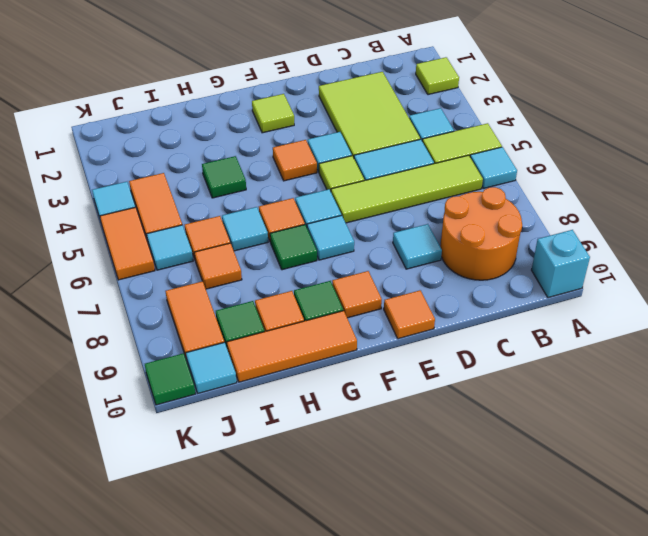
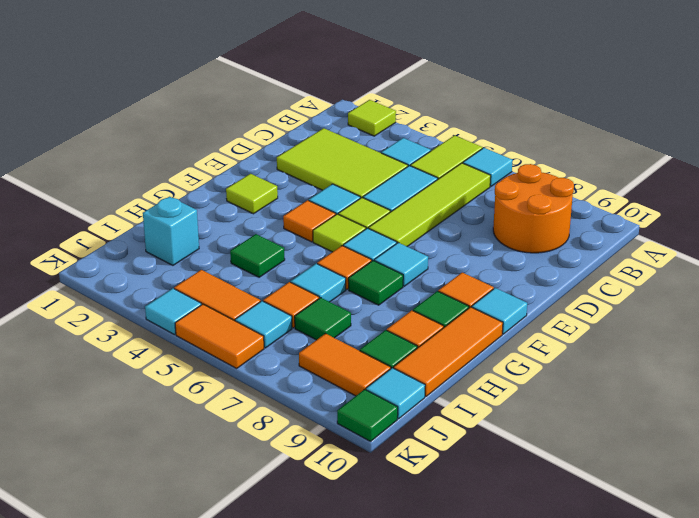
cyan brick A10 level 1 -> cyan brick I2 level 1
cyan tile D8 level 1 -> cyan tile F10 level 1
orange tile E10 level 1 -> none
none -> lime tile F5 level 1
orange tile I7 level 1 -> green tile I7 level 1

